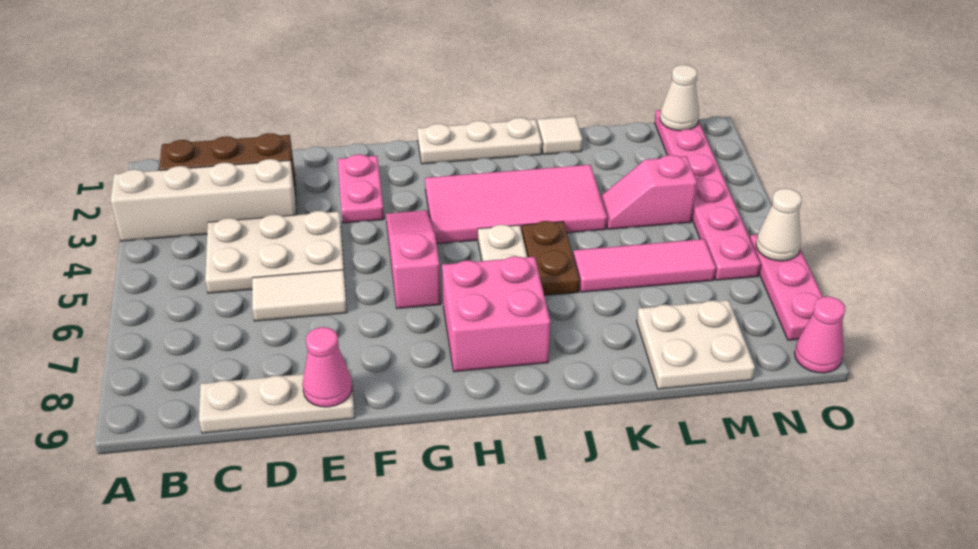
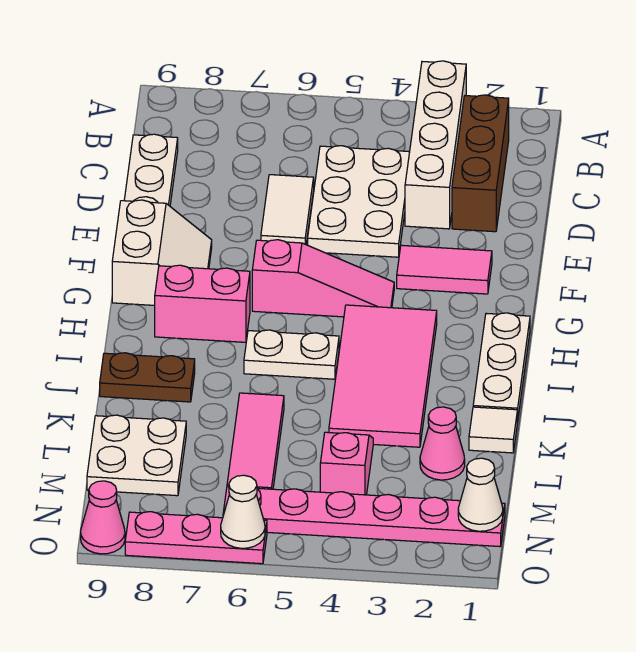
pink cone E9 level 2 -> pink cone L2 level 1
pink plate F2:F3 level 1 -> pink tile F2:F3 level 1
none -> white slope F8:G9 level 1 top 9
pink brick H7:I8 level 1 -> pink brick H7:H8 level 1
brown plate J5:J6 level 1 -> brown plate J8:J9 level 1

